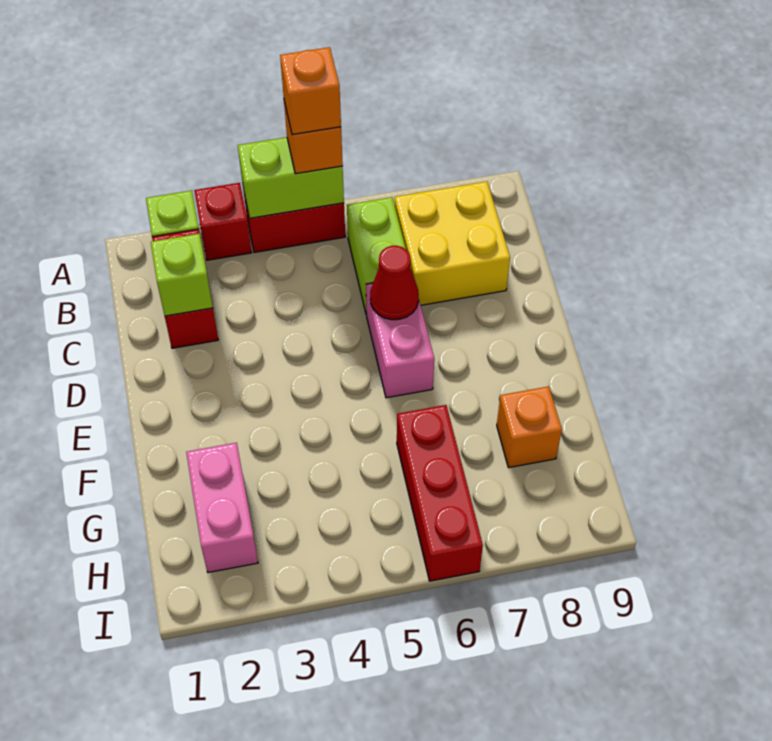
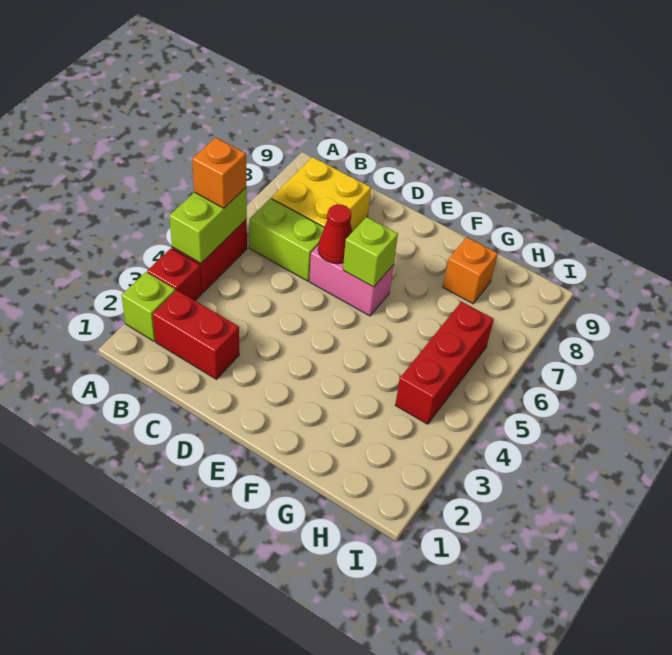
orange brick A5 level 4 -> none
lime brick C2 level 2 -> lime brick E6 level 2
pink brick G2:H2 level 1 -> none
red brick G6:I6 level 1 -> red brick H4:H6 level 1

